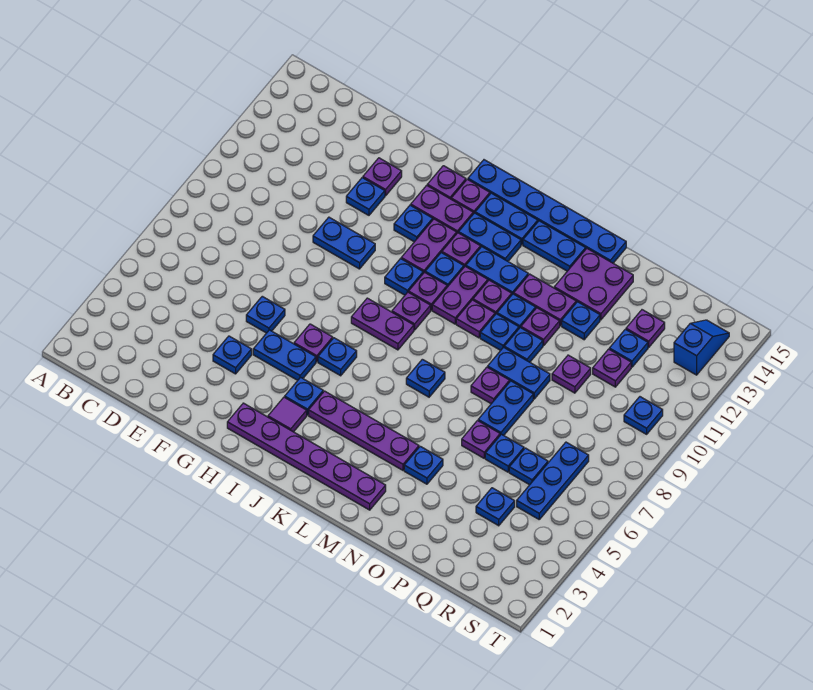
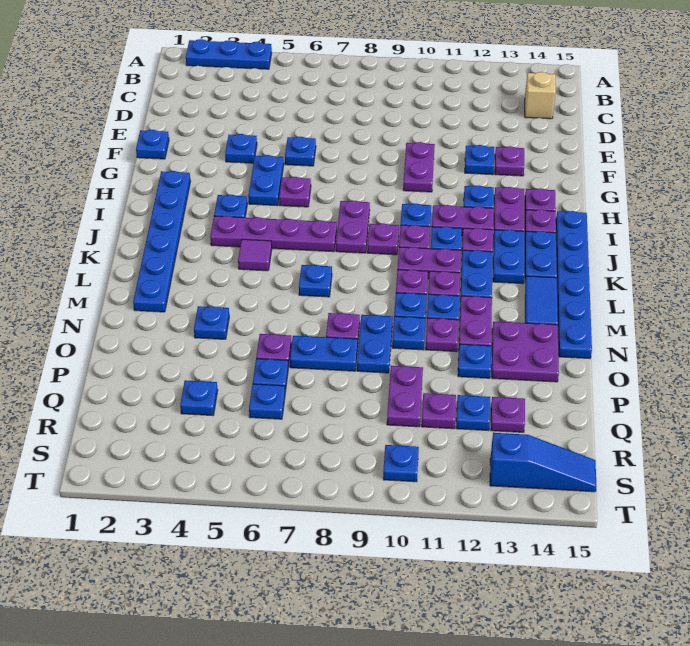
none -> tan brick C14 level 1
blue plate F10:G10 level 1 -> purple plate F10:G10 level 1
purple plate H2:M2 level 1 -> blue plate H2:M2 level 1
purple tile I3 level 1 -> purple tile K5 level 1
blue plate I6 level 1 -> blue plate F1 level 1
purple plate J4:M4 level 1 -> purple plate J4:J7 level 1
blue plate L14:M14 level 1 -> blue tile L14:M14 level 1
purple plate P10 level 1 -> purple plate P10:Q10 level 1
blue plate R5:R7 level 1 -> blue plate A2:A4 level 1
blue slope S13:S14 level 1 top 13 -> blue slope S13:S15 level 1 top 13

